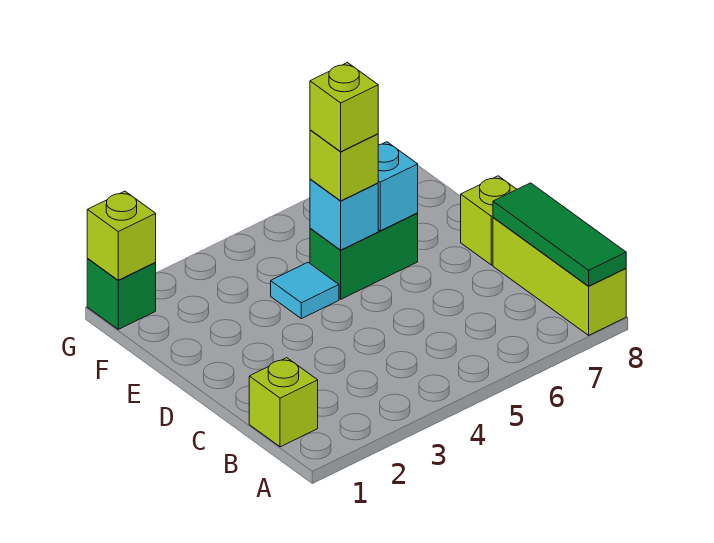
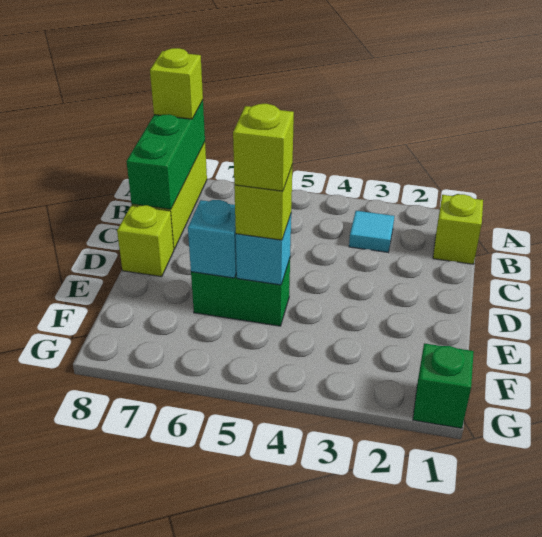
green tile A8:C8 level 2 -> green brick A8:C8 level 2
cyan tile E4 level 1 -> cyan tile B3 level 1
lime brick G1 level 2 -> lime brick A8 level 3

